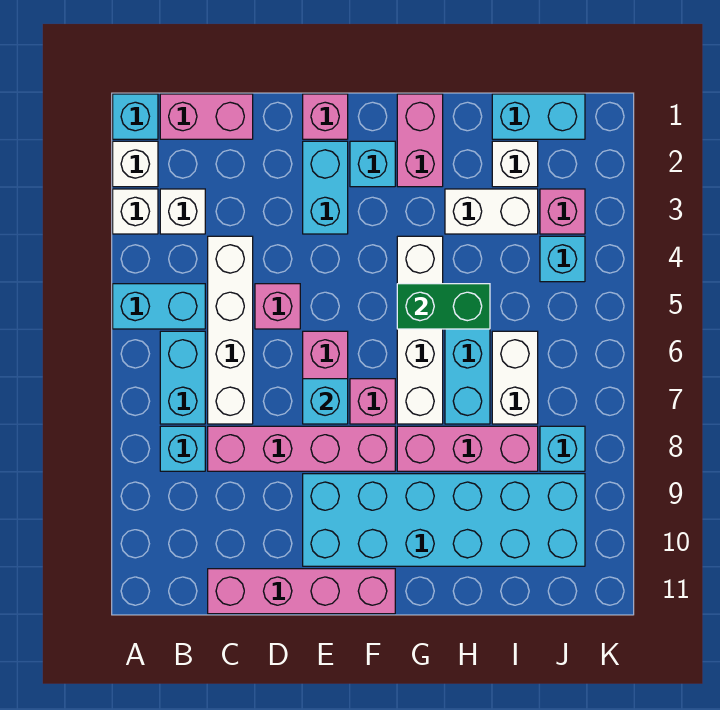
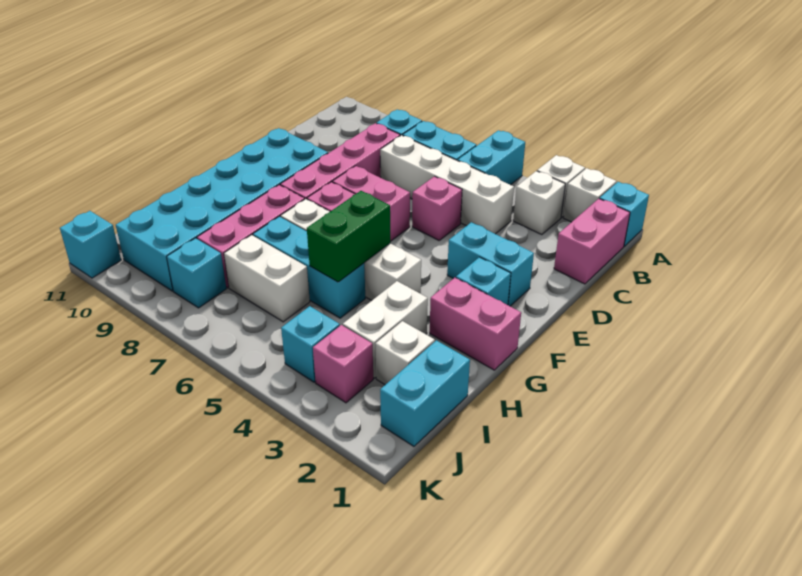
pink brick C11:F11 level 1 -> none
pink brick E1 level 1 -> none
cyan brick E7 level 2 -> cyan brick K11 level 1

